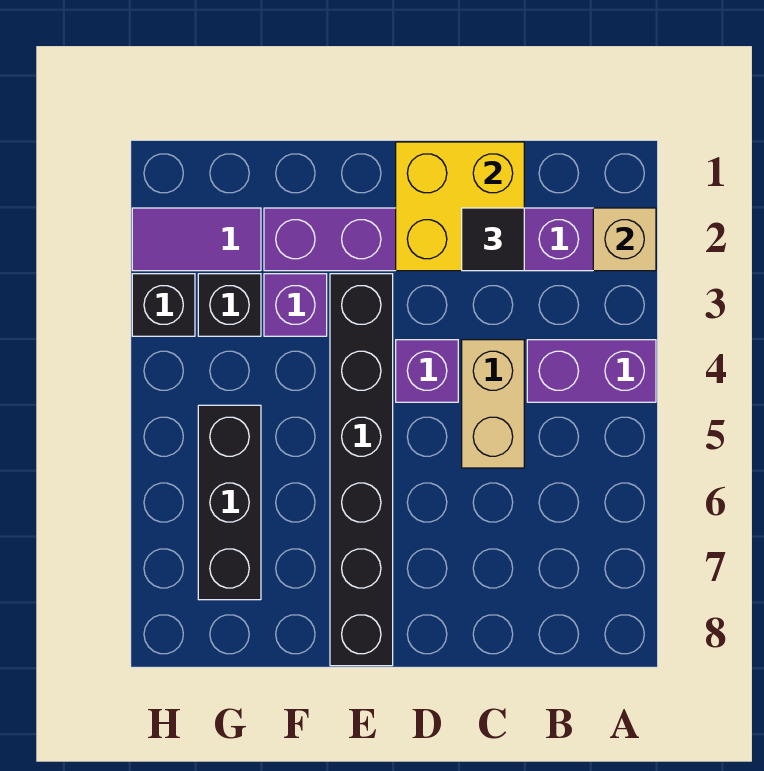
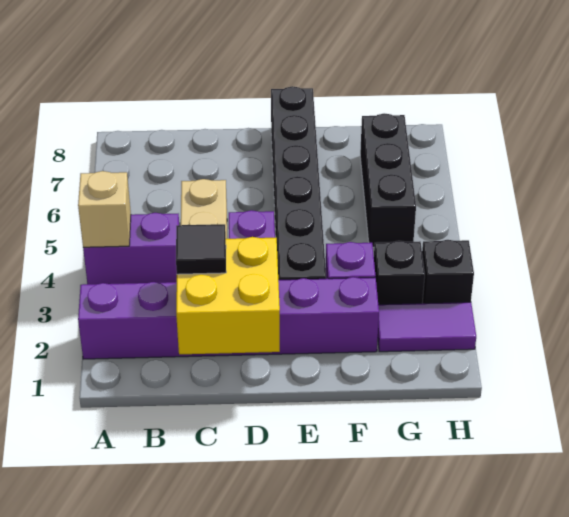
tan brick A2 level 2 -> tan brick A4 level 2

